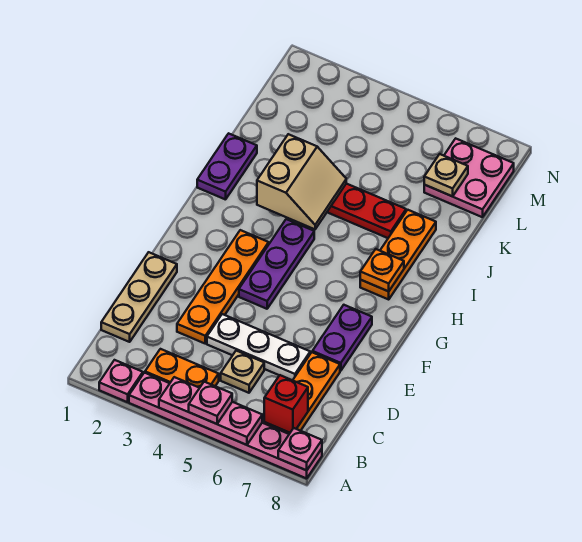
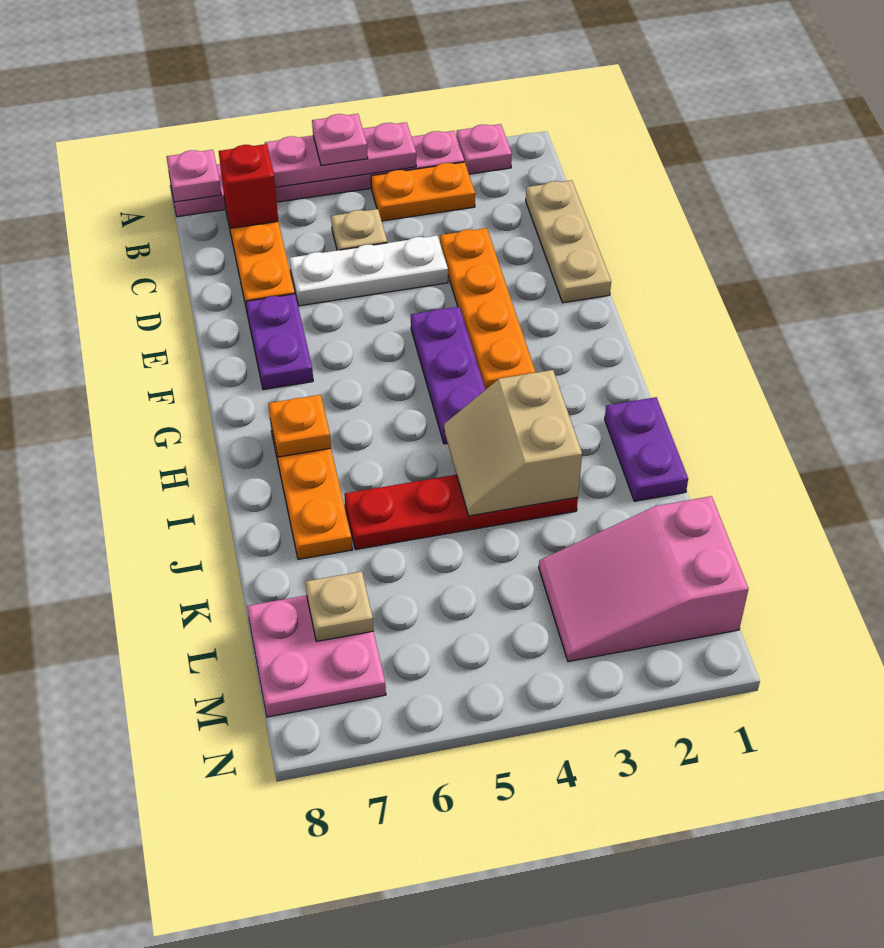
none -> pink slope L1:M3 level 1 top 1

